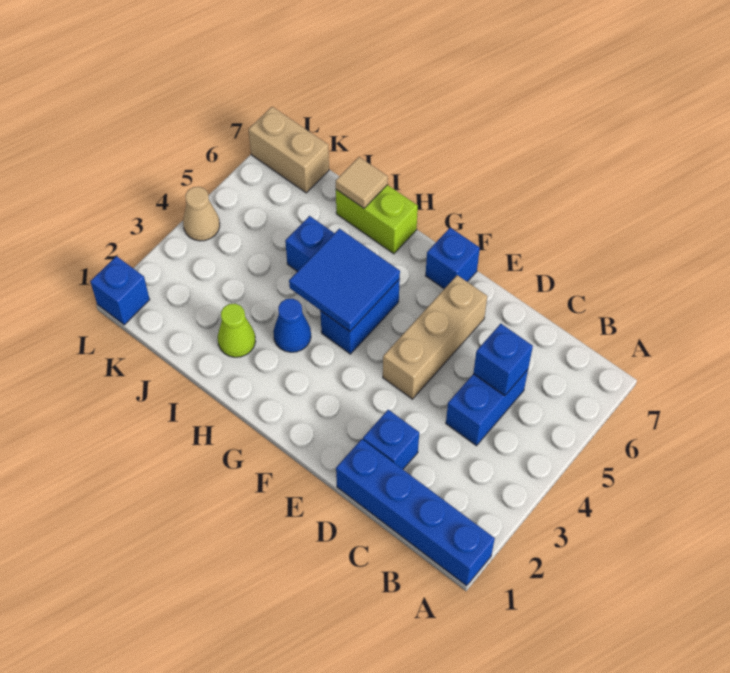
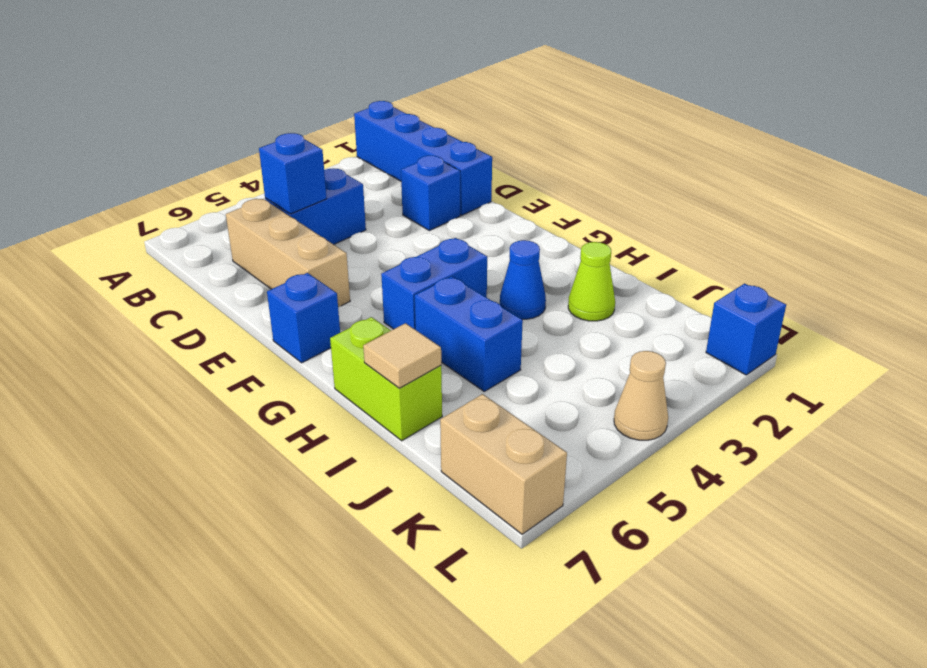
tan brick E4:E6 level 1 -> tan brick C6:E6 level 1
blue tile G4:H5 level 2 -> none

